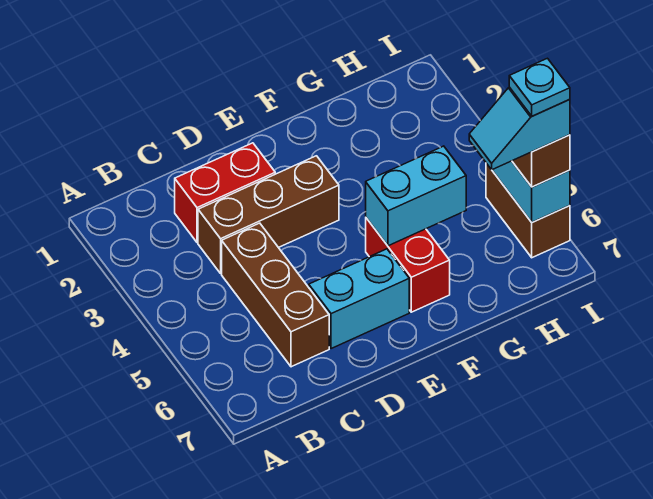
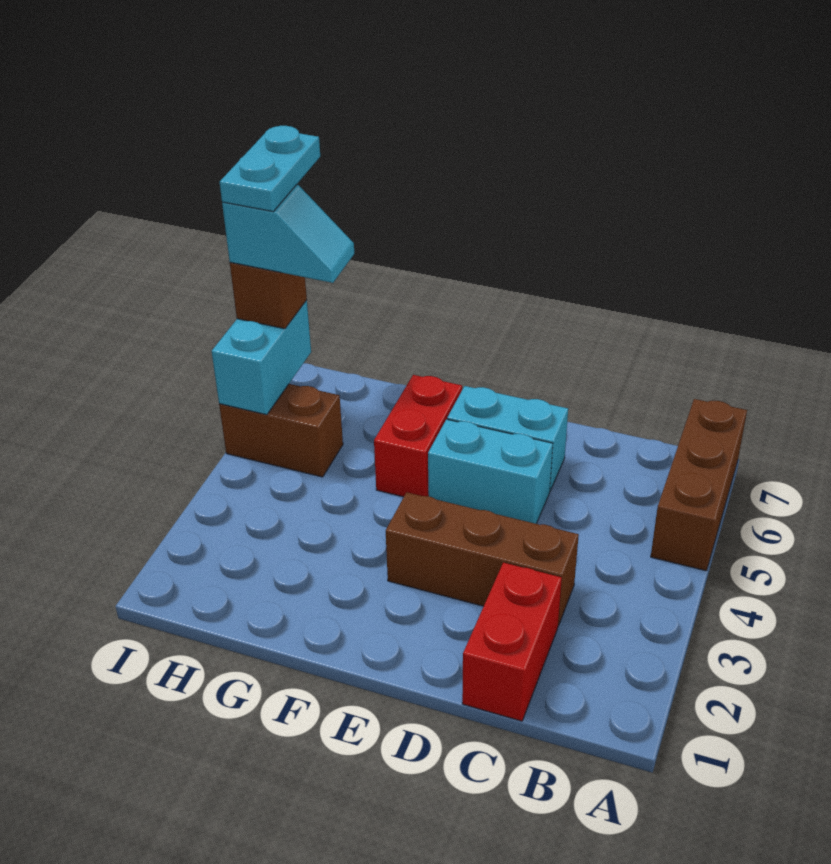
red brick C2:D2 level 1 -> red brick C1:C2 level 1
brown brick C4:C6 level 1 -> brown brick A5:A7 level 1
cyan brick F5:G5 level 2 -> cyan brick D5:E5 level 1
brown brick I5:I6 level 1 -> brown brick H5:I5 level 1
cyan plate I6 level 5 -> cyan plate I6:I7 level 5

